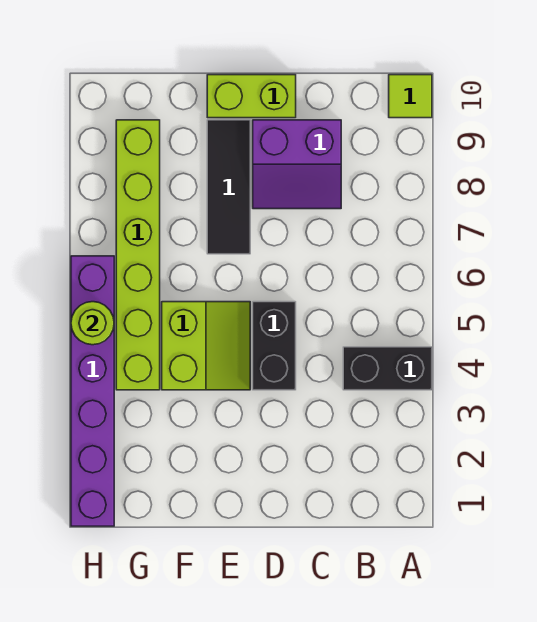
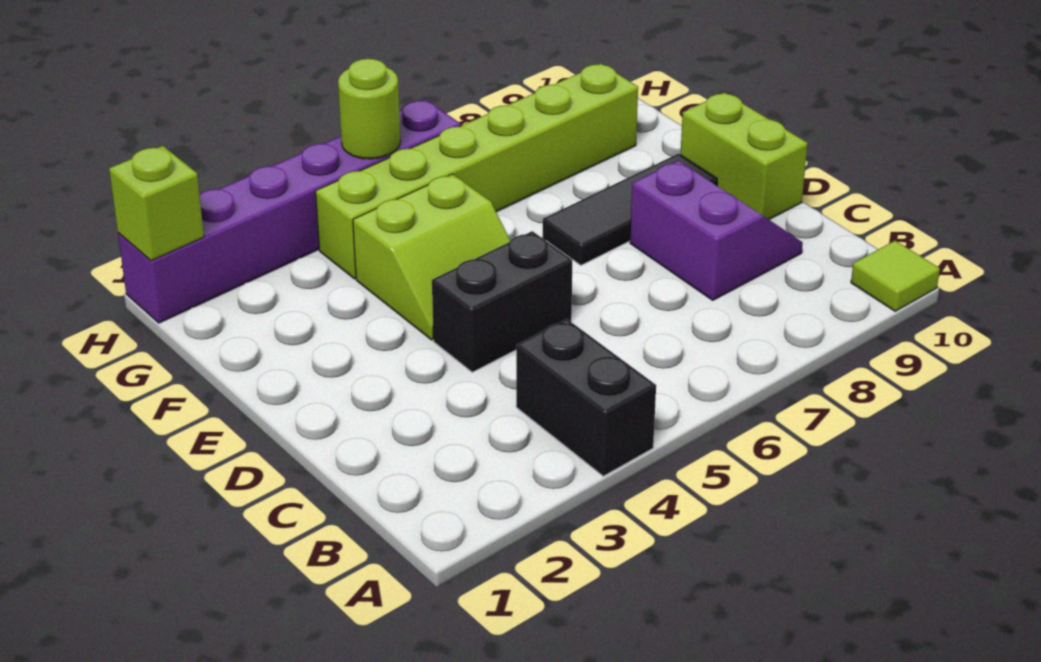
purple slope C8:D9 level 1 top 9 -> purple slope C8:D9 level 1 top 8
none -> lime brick H1 level 2

